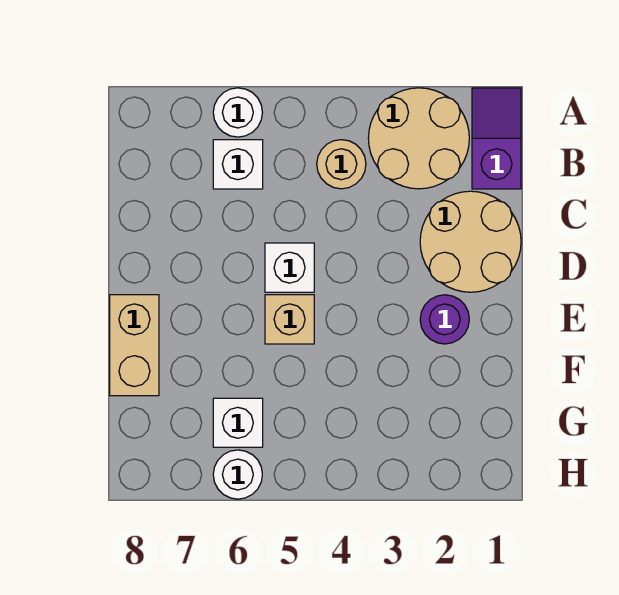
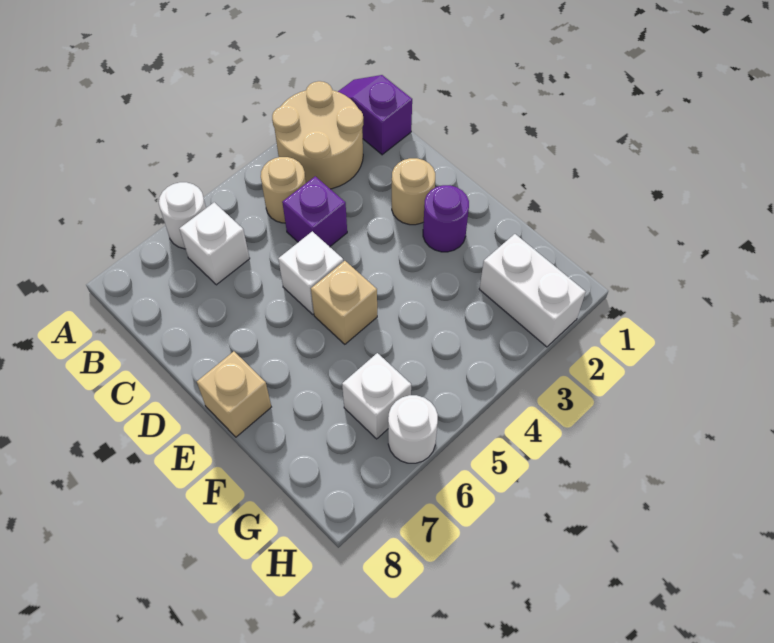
tan round brick C1:D2 level 1 -> tan round brick D2 level 1
none -> purple brick C4 level 1
tan brick E8:F8 level 1 -> tan brick E8 level 1
none -> white brick G2:H2 level 1

